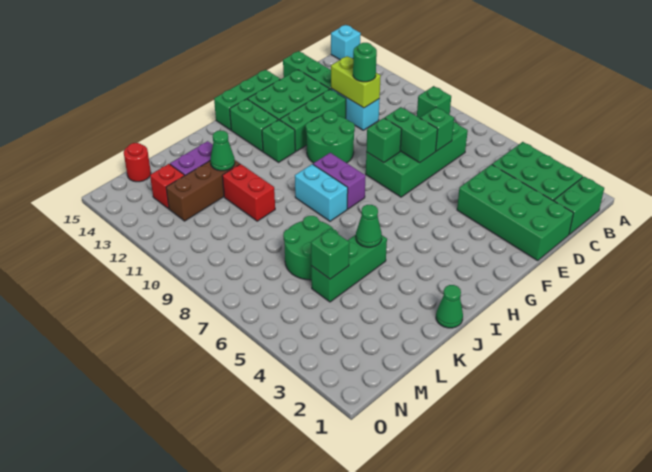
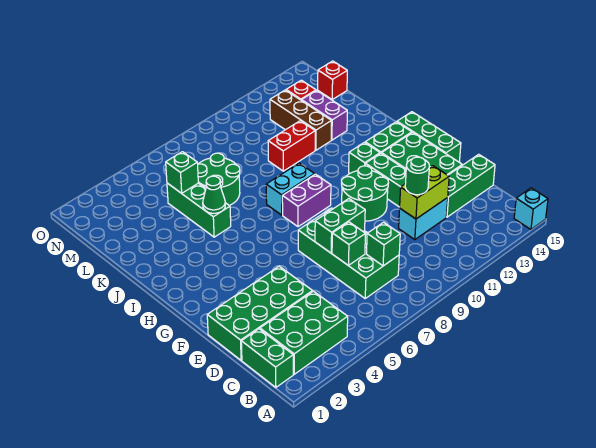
green brick F8 level 2 -> none
green cone J1 level 1 -> none
green cone K12 level 2 -> none
red round brick M15 level 1 -> red brick M15 level 1

